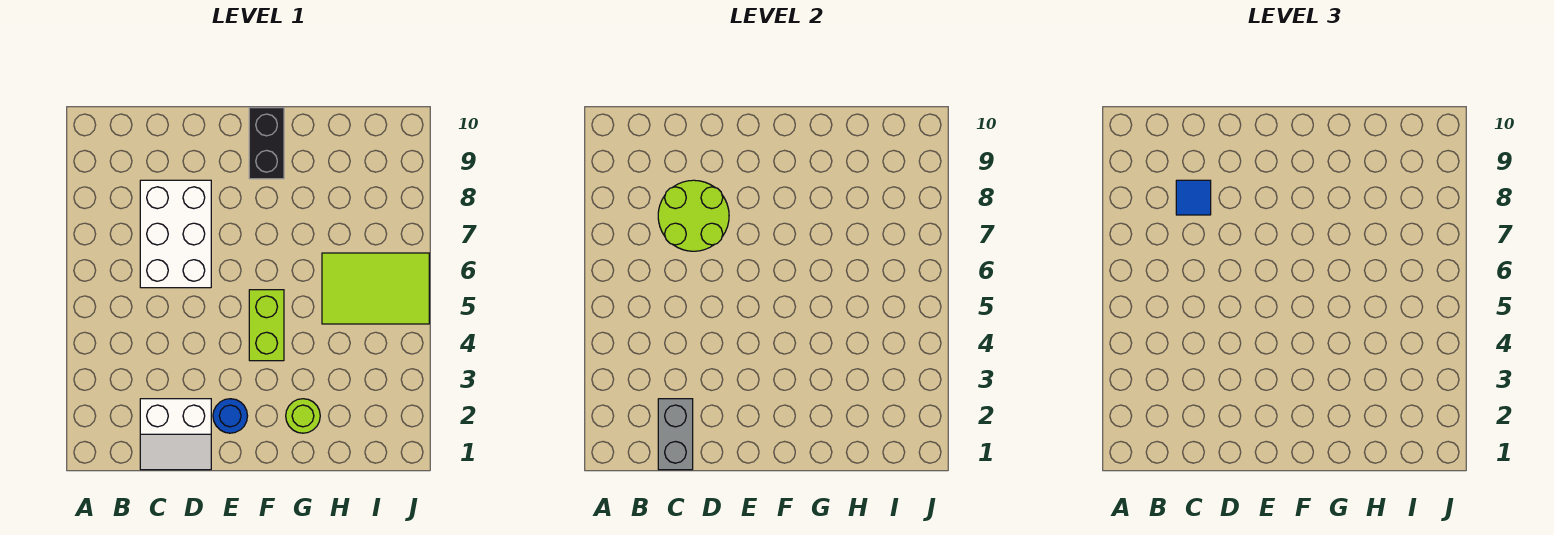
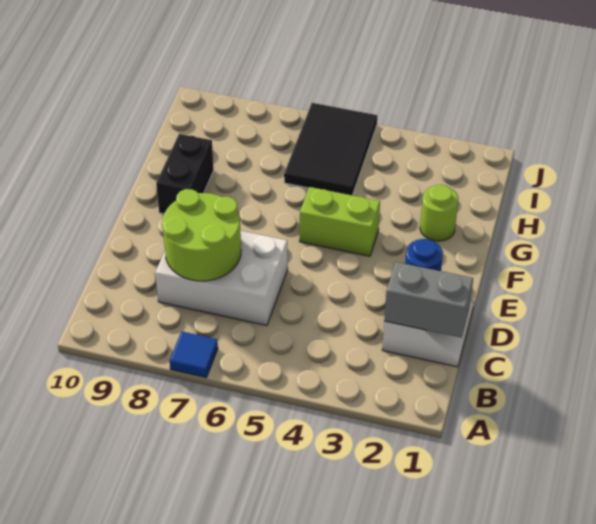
blue tile C8 level 3 -> blue tile A7 level 1
black brick F9:F10 level 1 -> black brick F9:G9 level 1
lime tile H5:J6 level 1 -> black tile H5:J6 level 1

